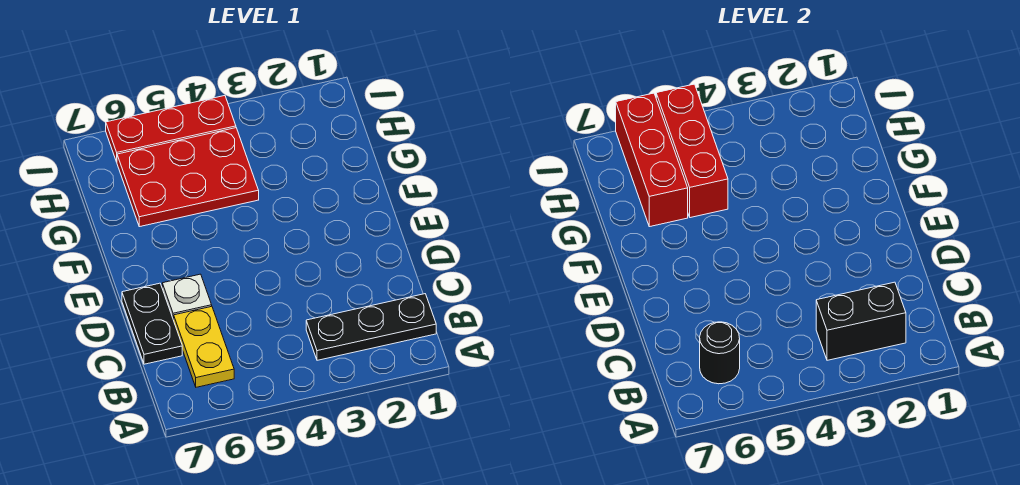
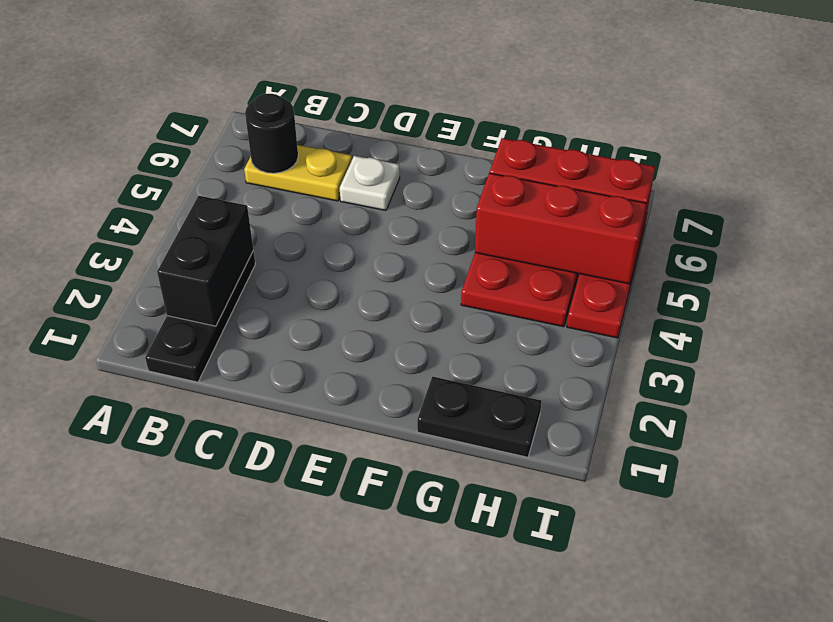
black plate C7:D7 level 1 -> black plate G1:H1 level 1

